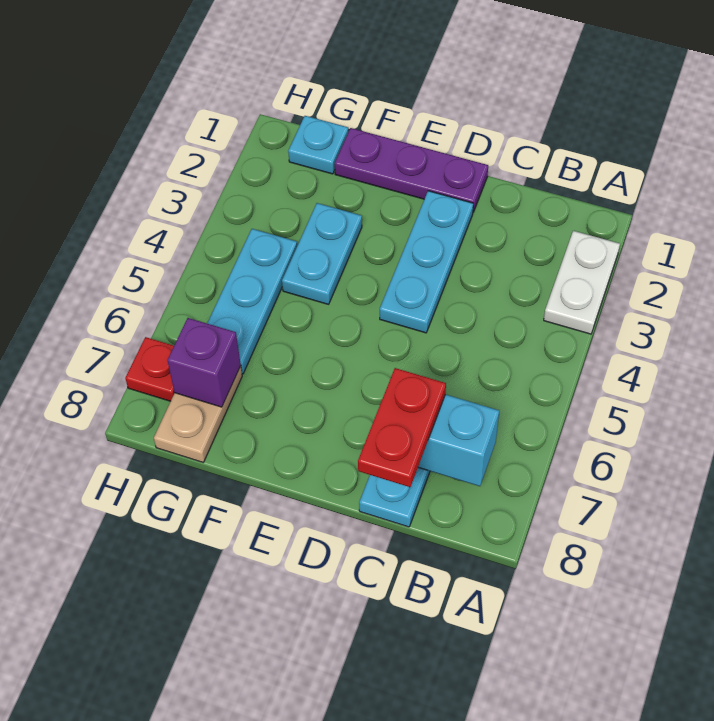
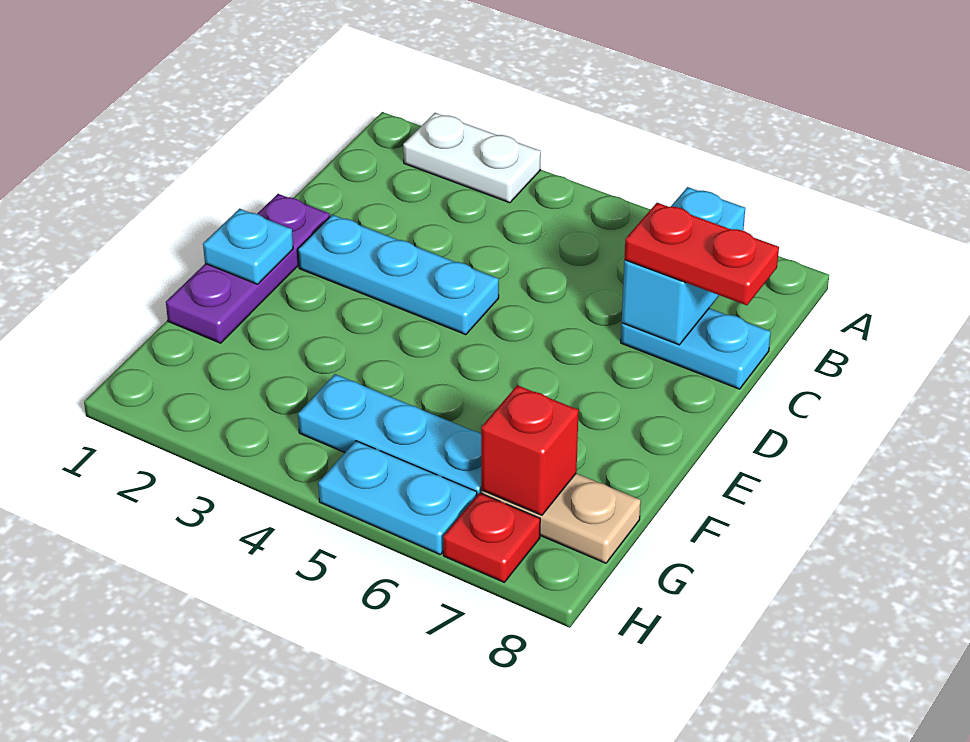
cyan plate F3:F4 level 1 -> cyan plate H5:H6 level 1
cyan plate G1 level 1 -> cyan plate E1 level 2
purple brick G7 level 2 -> red brick G7 level 2

